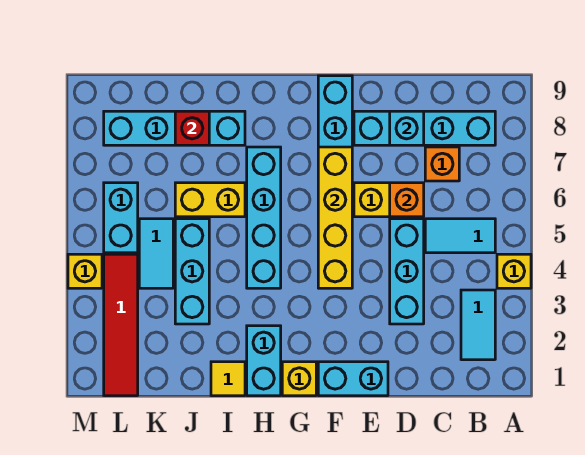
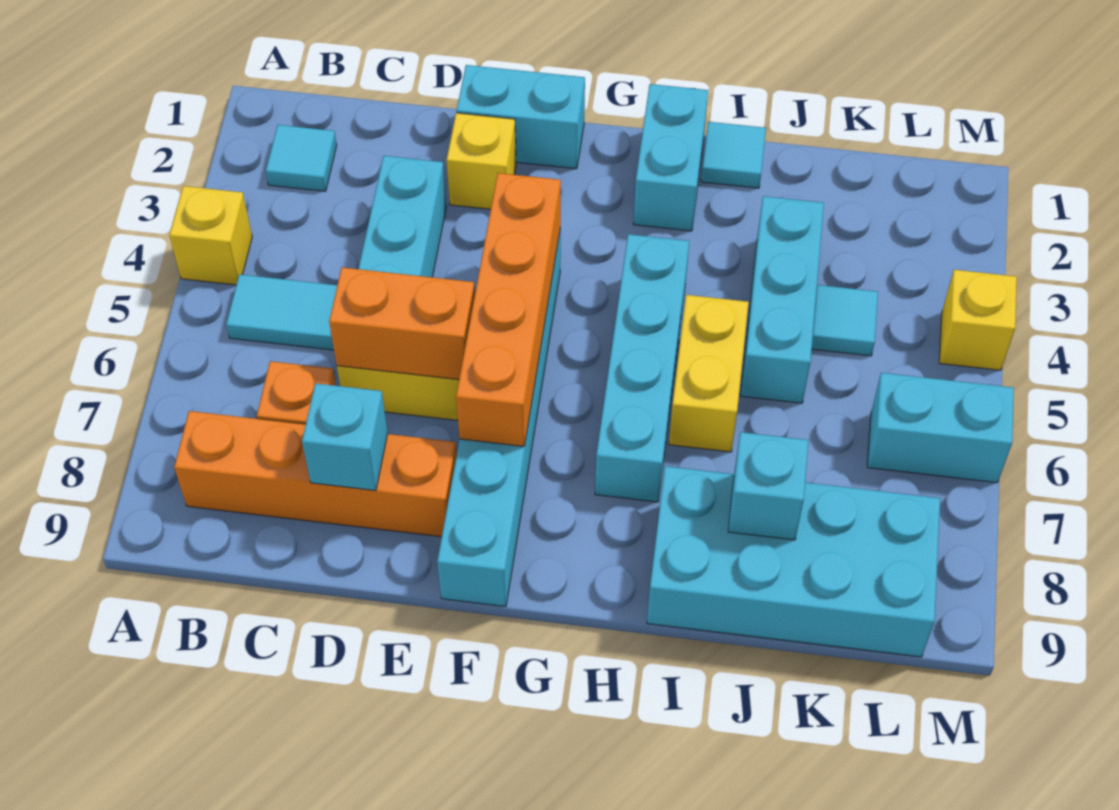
cyan tile B2:B3 level 1 -> cyan tile B2 level 1
cyan brick B8:E8 level 1 -> orange brick B8:E8 level 1
orange brick D6 level 2 -> orange brick D6:E6 level 2
yellow brick F4:F7 level 2 -> orange brick F4:F7 level 2
yellow brick G1 level 1 -> yellow brick E2 level 1
yellow tile I1 level 1 -> cyan tile I1 level 1
yellow brick I6:J6 level 1 -> yellow brick I5:I6 level 1
cyan brick I8:L8 level 1 -> cyan brick I8:L9 level 1
red brick J8 level 2 -> cyan brick J8 level 2
cyan tile K4:K5 level 1 -> cyan tile K4 level 1
red tile L1:L4 level 1 -> none
cyan brick L5:L6 level 1 -> cyan brick L6:M6 level 1

